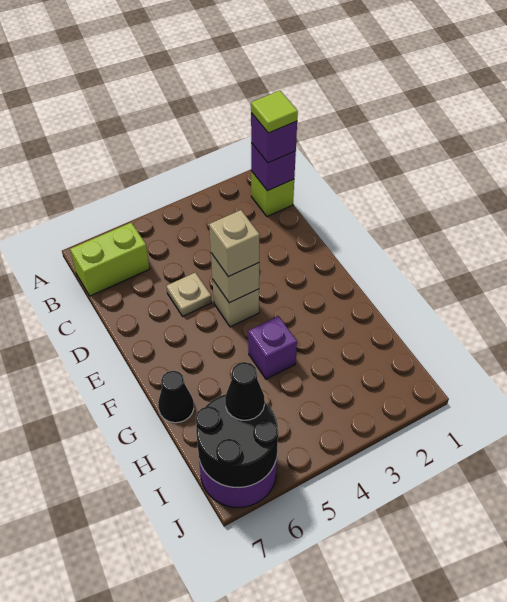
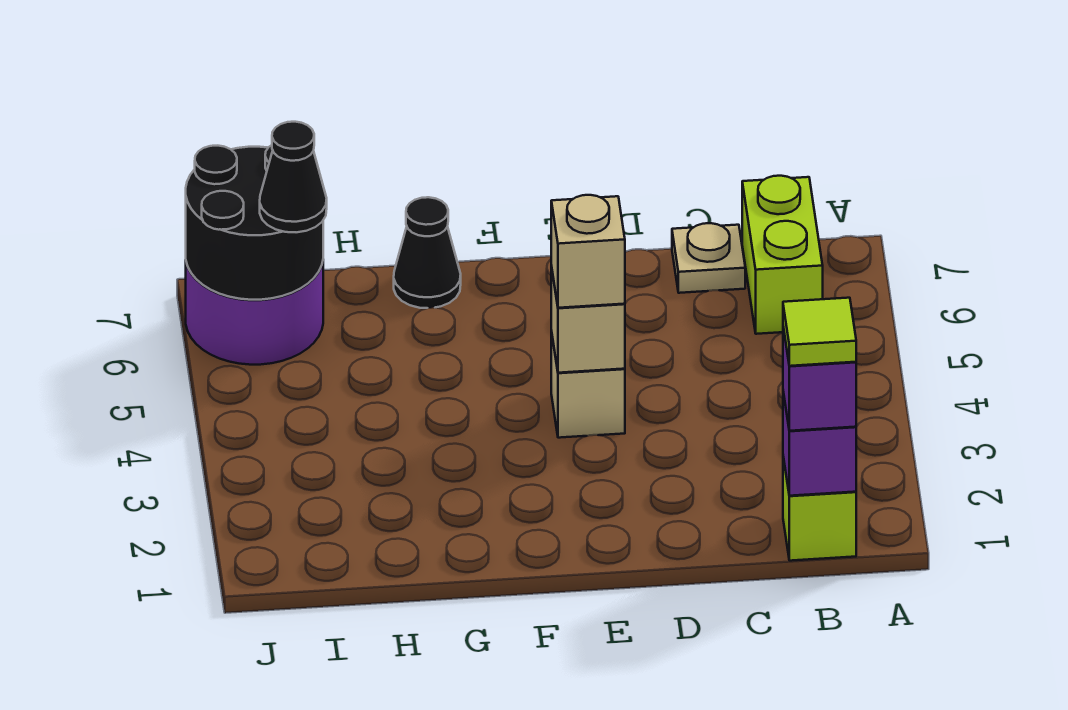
tan plate D5 level 1 -> tan plate C7 level 1
purple brick G4 level 1 -> none

